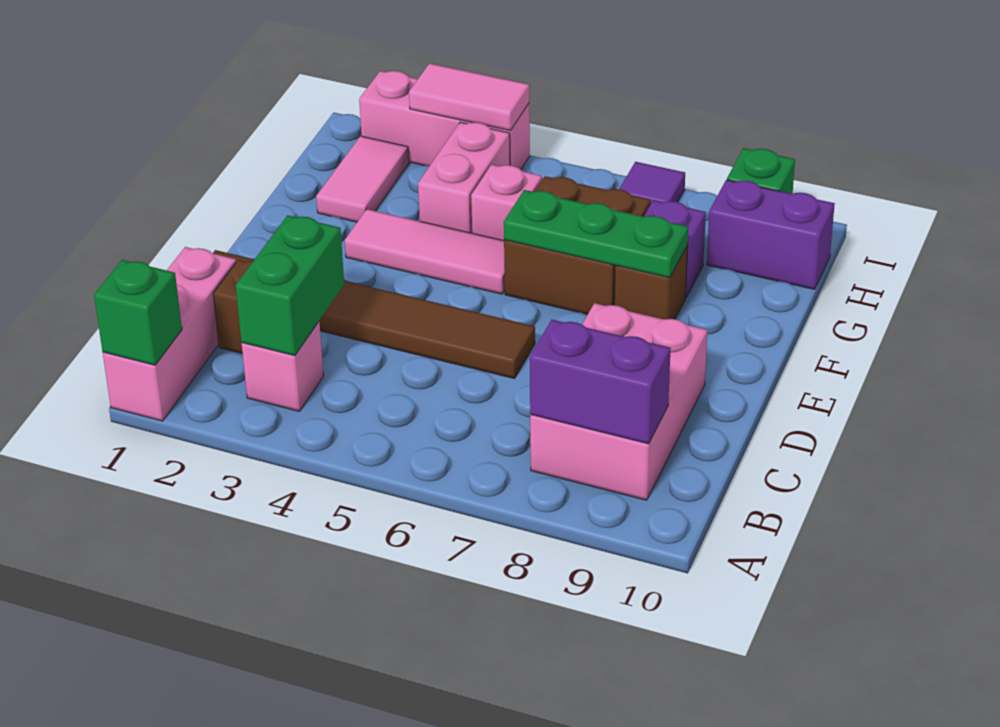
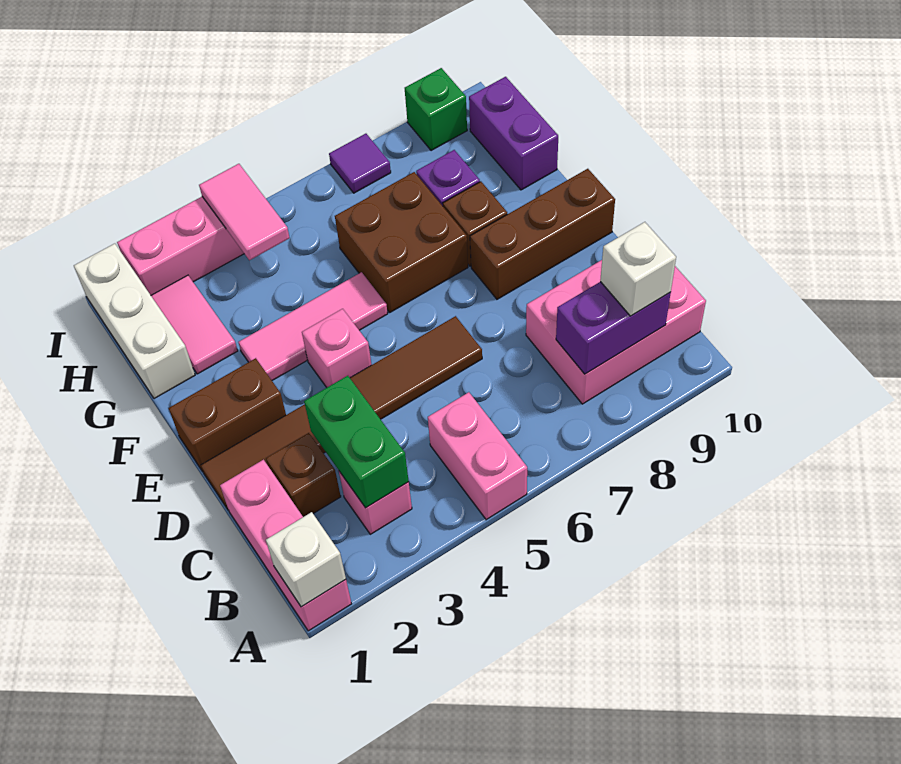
green brick A1 level 2 -> white brick A1 level 2
pink brick B8:D9 level 1 -> pink brick B8:C10 level 1
none -> white brick B9 level 3
none -> brown brick E1:E2 level 1
none -> brown brick E8:E10 level 1
green plate F6:F8 level 2 -> none
none -> white brick G1:I1 level 1
pink brick G4:H4 level 1 -> pink brick A5:B5 level 1
pink brick G5 level 1 -> pink brick E4 level 1
purple brick H9:H10 level 1 -> purple brick G10:H10 level 1
pink tile I3:I4 level 2 -> pink tile H4:I4 level 2

